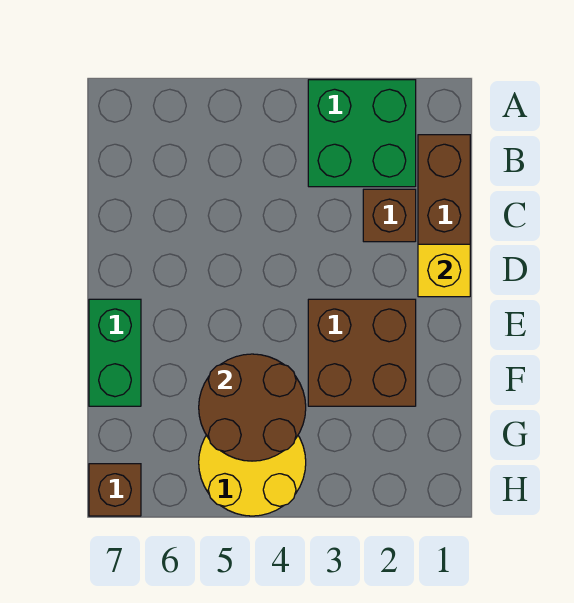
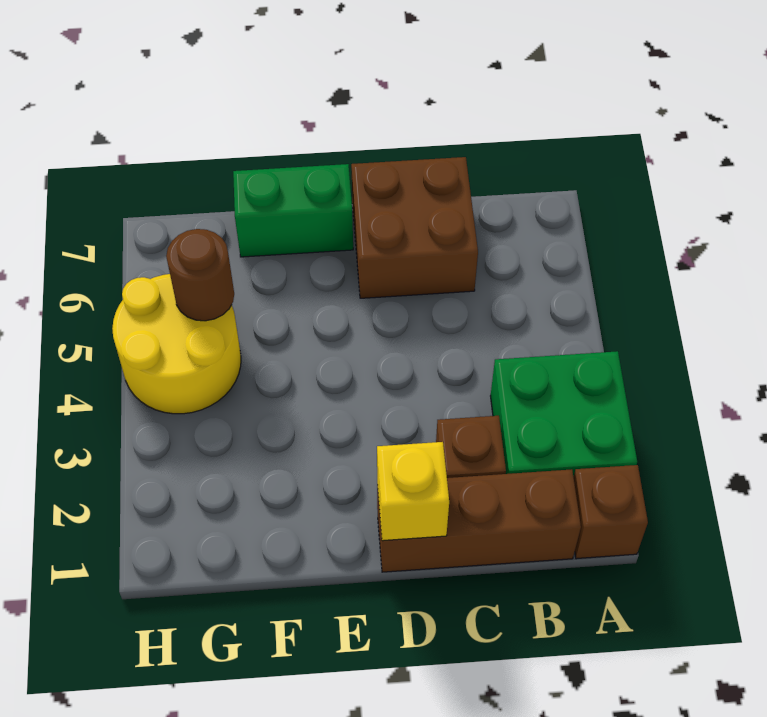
brown brick E2:F3 level 1 -> brown brick C6:D7 level 1
brown round brick F4:G5 level 2 -> brown round brick G5 level 2
brown brick H7 level 1 -> brown brick A1 level 1

